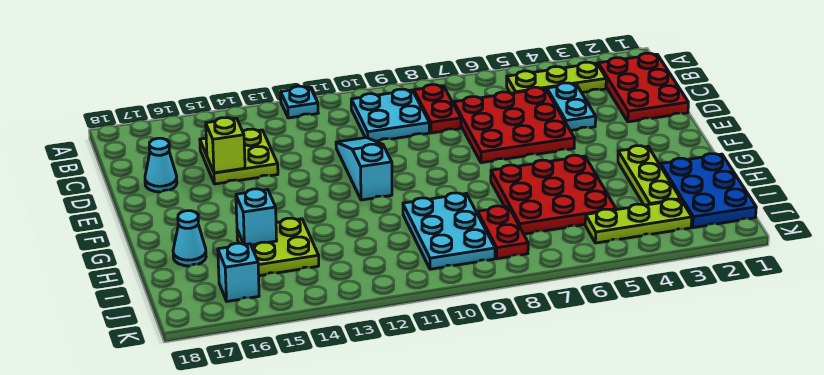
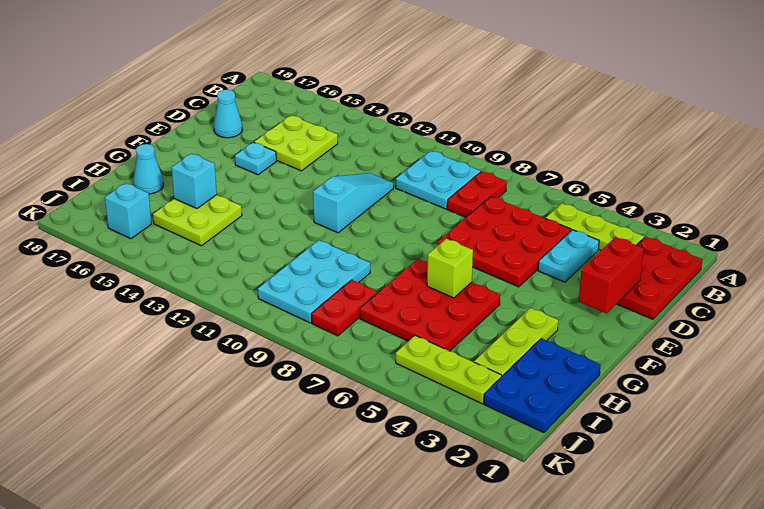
cyan plate A12 level 1 -> cyan plate E15 level 1
none -> red brick D2:E2 level 2
lime brick D15 level 2 -> lime brick G6 level 2

